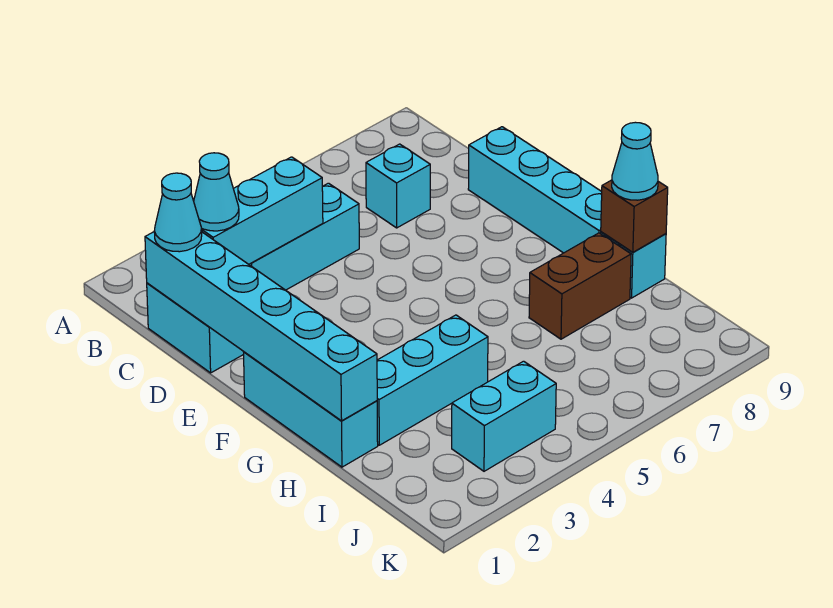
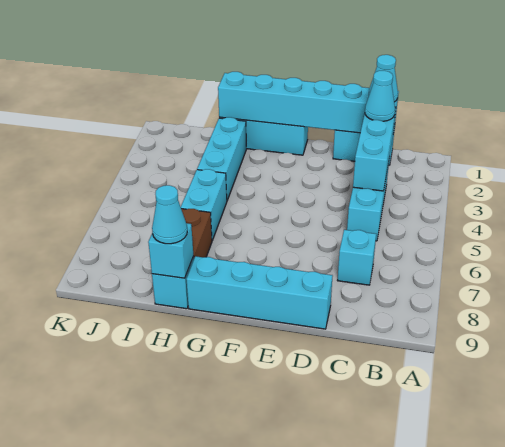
brown brick H9 level 2 -> cyan brick H9 level 2
cyan brick J3:J4 level 1 -> cyan brick H5:H6 level 1

